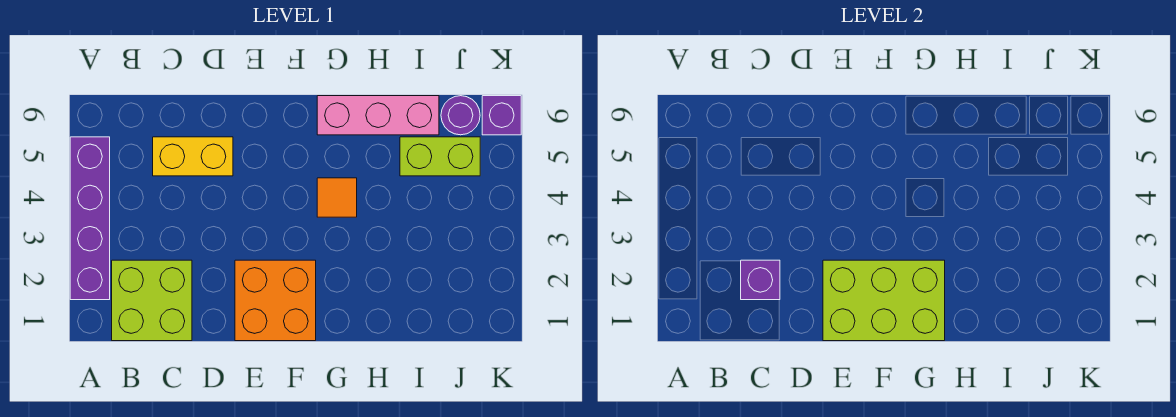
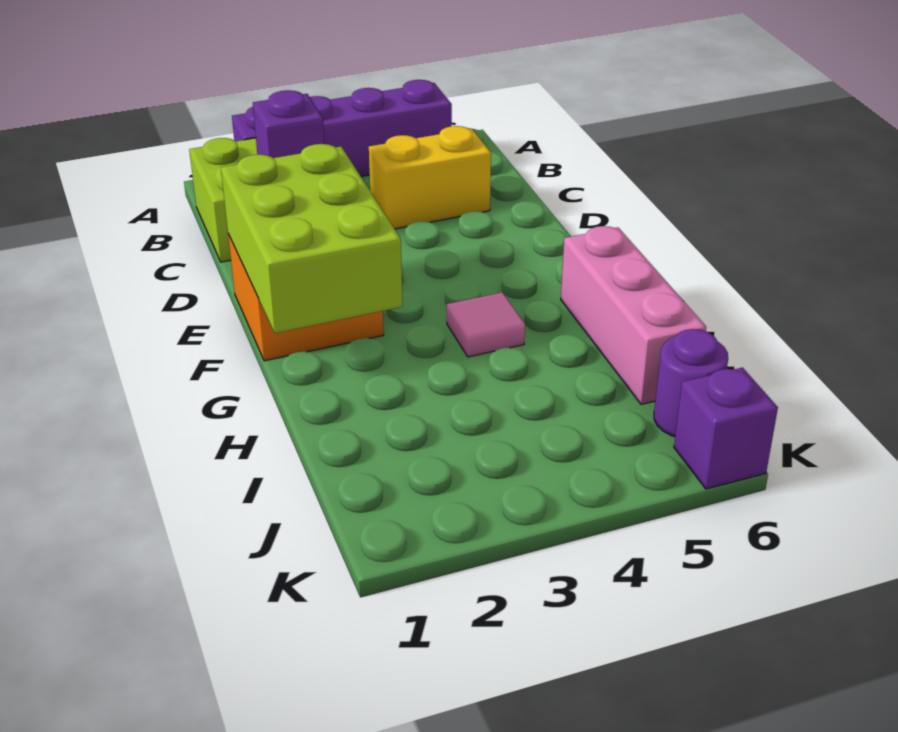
yellow brick C5:D5 level 1 -> yellow brick C4:C5 level 1
orange tile G4 level 1 -> pink tile G4 level 1
lime brick I5:J5 level 1 -> none

